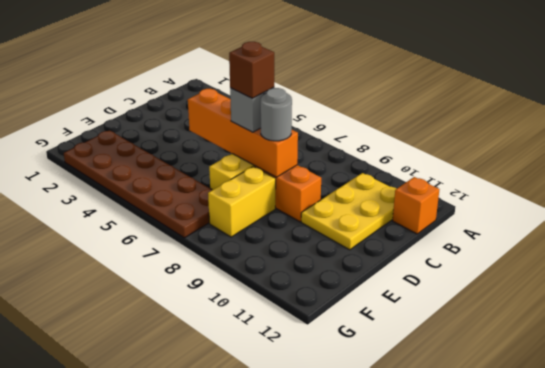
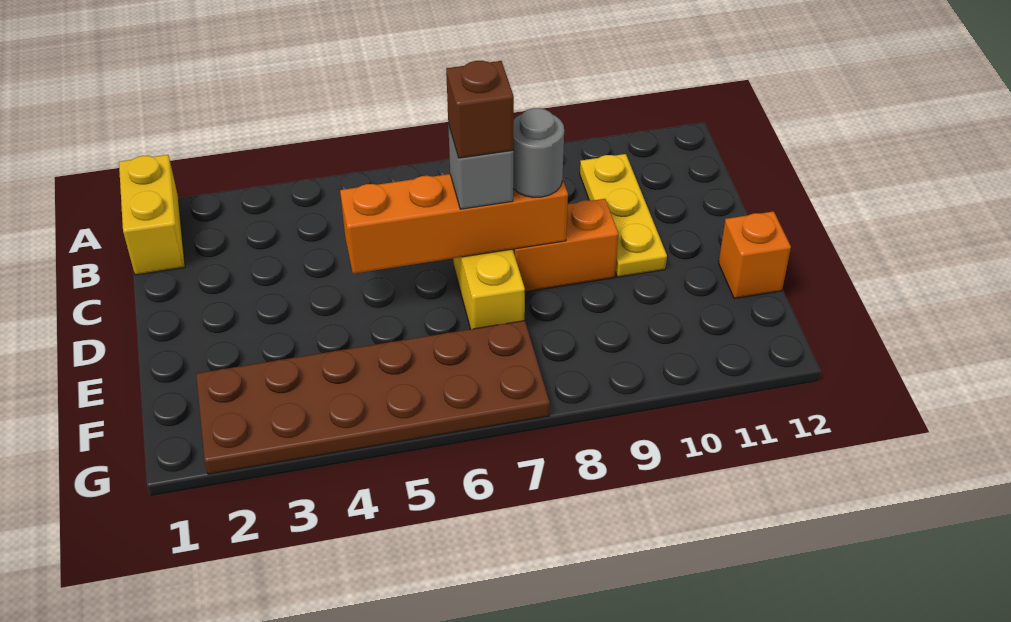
yellow plate B10:D11 level 1 -> yellow plate B10:D10 level 1
orange brick B12 level 1 -> orange brick E12 level 1
yellow brick E8:F8 level 1 -> yellow brick A1:B1 level 1

